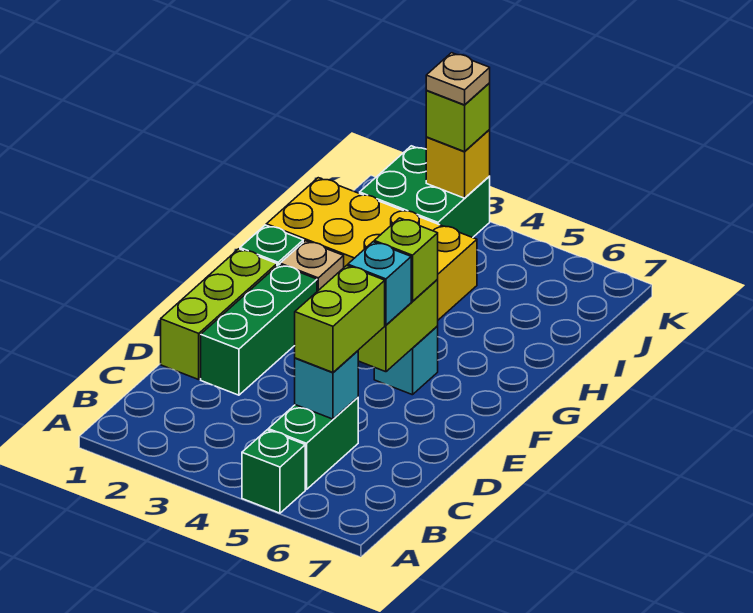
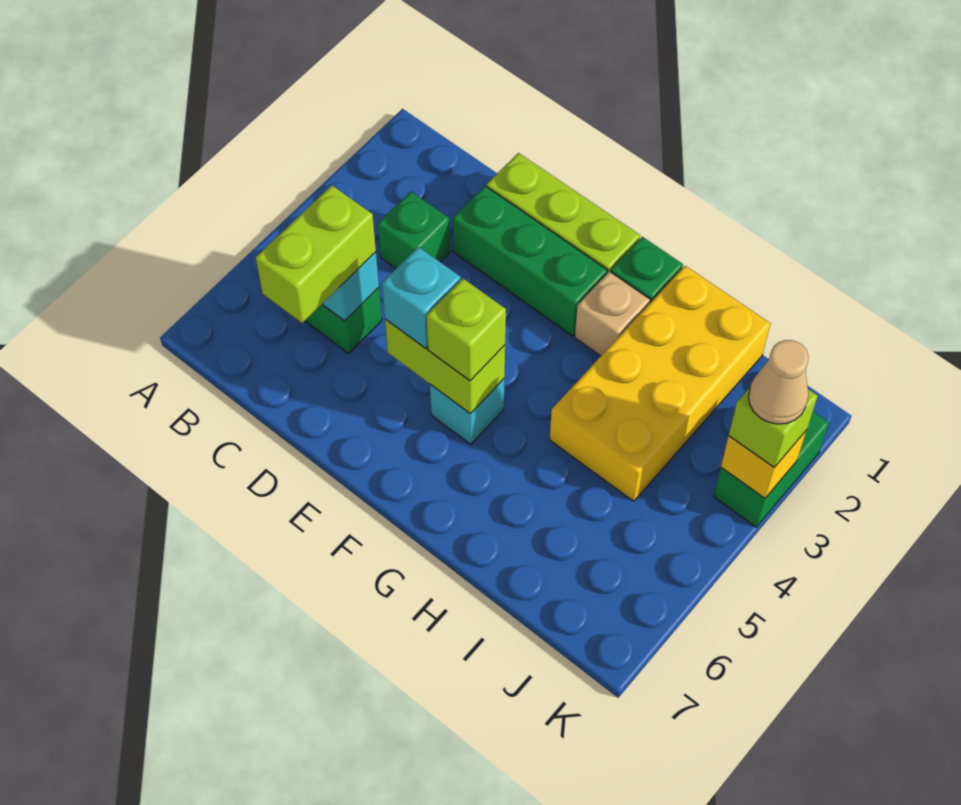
green brick A5 level 1 -> green brick C3 level 1
lime brick C5:D5 level 3 -> lime brick C5:C6 level 3
green brick J2:K3 level 1 -> green brick K2:K3 level 1
tan plate K3 level 4 -> tan cone K3 level 4

